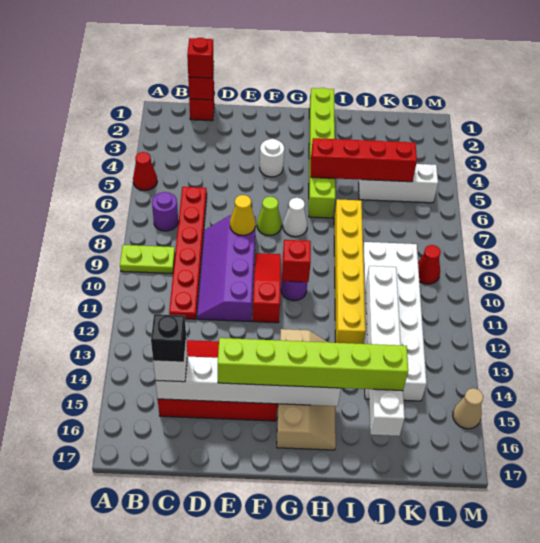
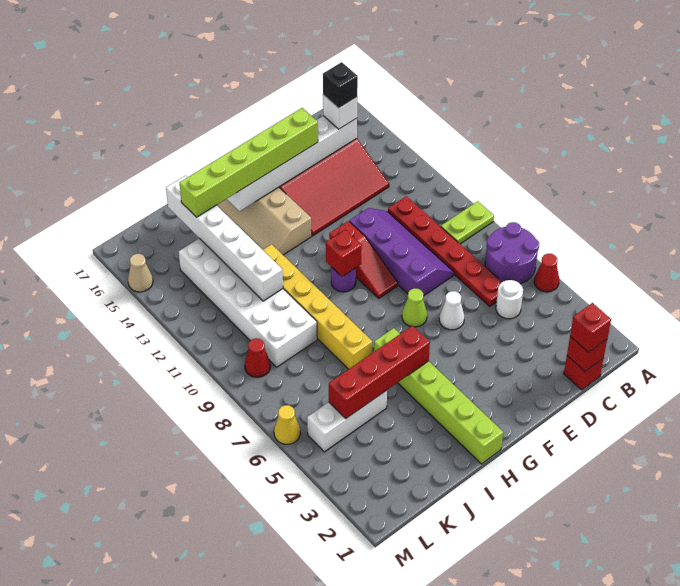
purple round brick B7 level 1 -> purple round brick A6:B7 level 1
yellow cone E8 level 2 -> yellow cone M6 level 1
white round brick F4 level 1 -> white round brick C5 level 1
white cone G7 level 1 -> white cone E6 level 1

